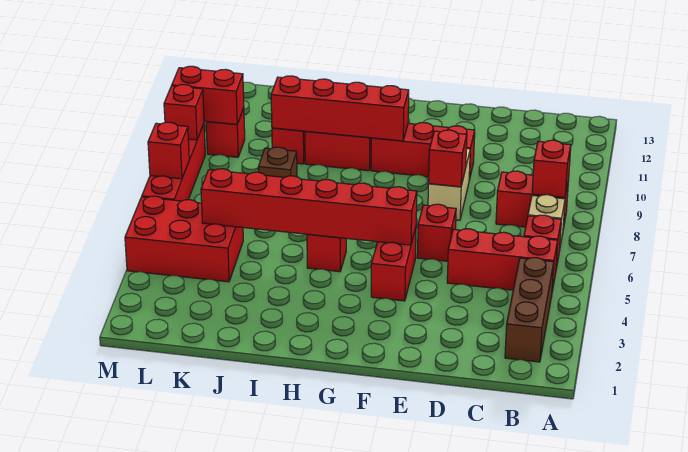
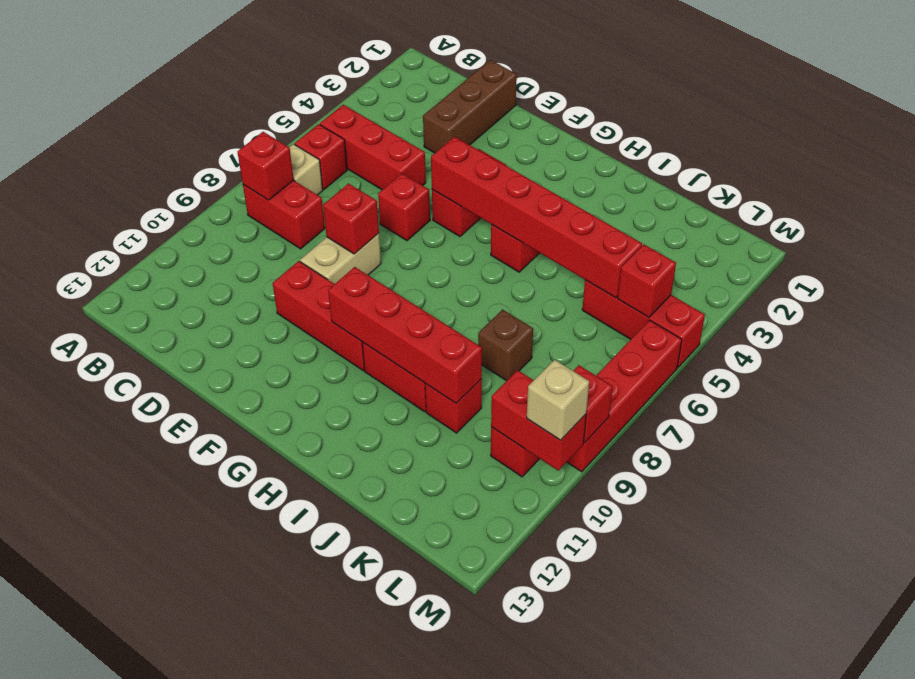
brown brick B2:B4 level 1 -> brown brick D1:D3 level 1
red brick K4:M5 level 1 -> red brick K5:M5 level 1
red brick M7 level 2 -> red brick L5 level 2
none -> tan brick M10 level 3

